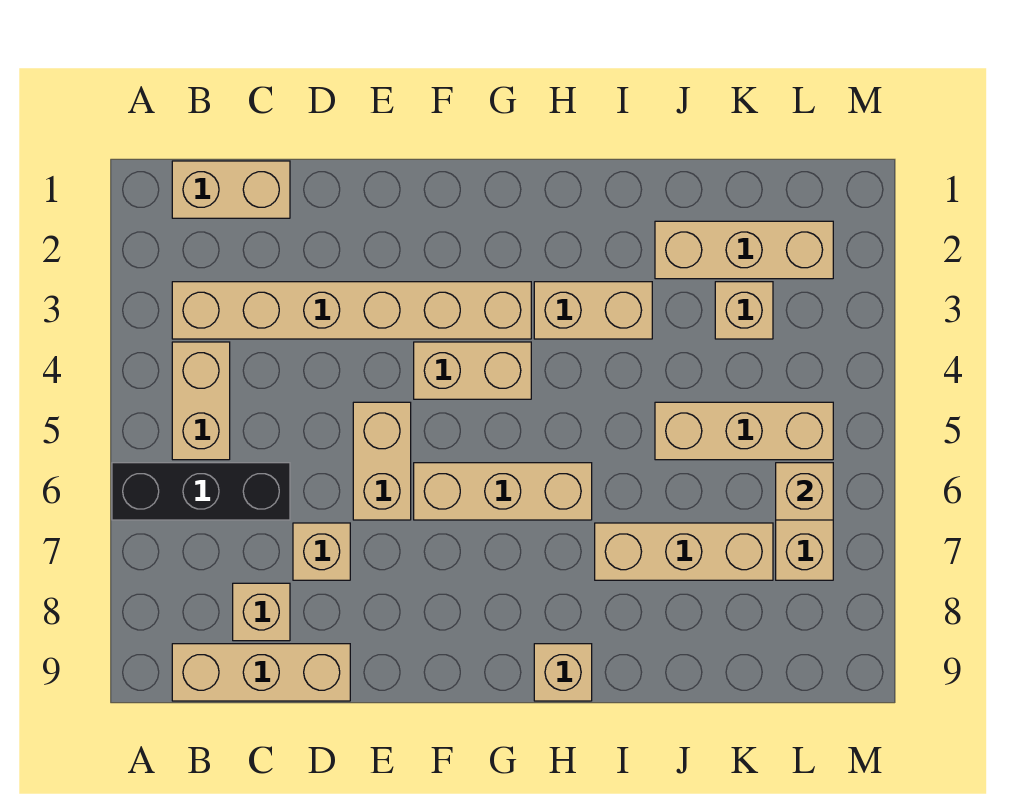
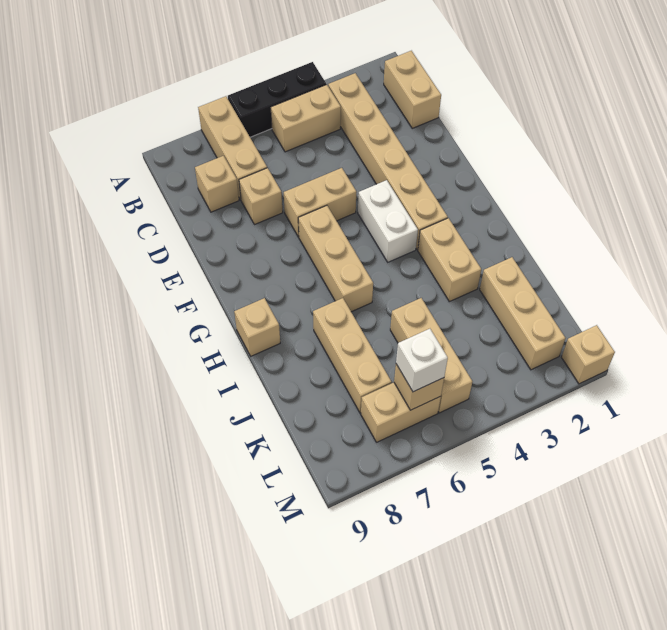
black brick A6:C6 level 1 -> black brick A4:A6 level 1
tan brick B9:D9 level 1 -> tan brick A7:C7 level 1
tan brick F4:G4 level 1 -> white brick F4:G4 level 1
tan brick K3 level 1 -> tan brick M1 level 1
none -> white brick L6 level 3

